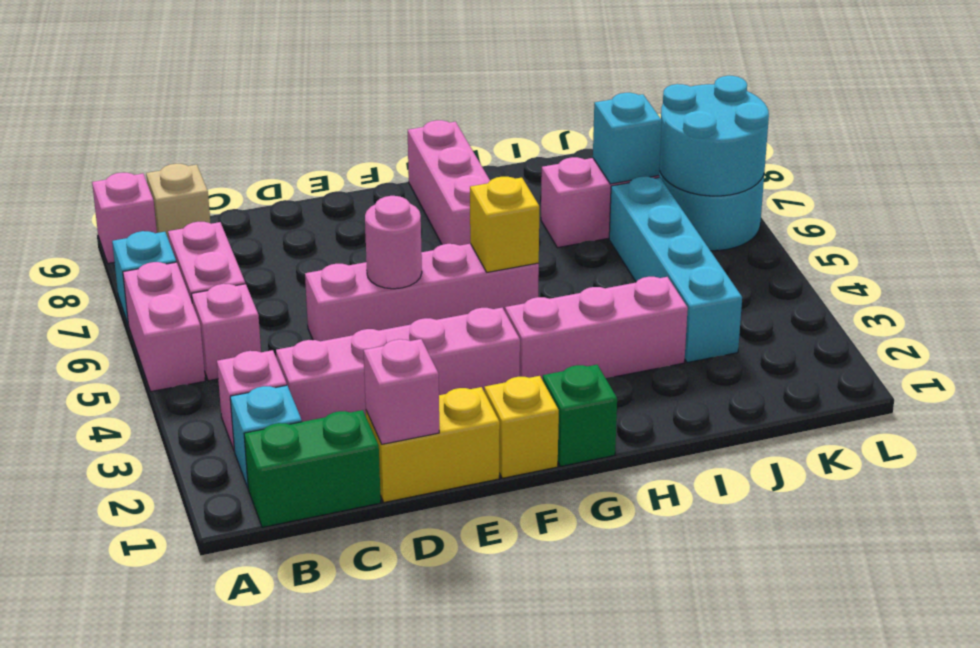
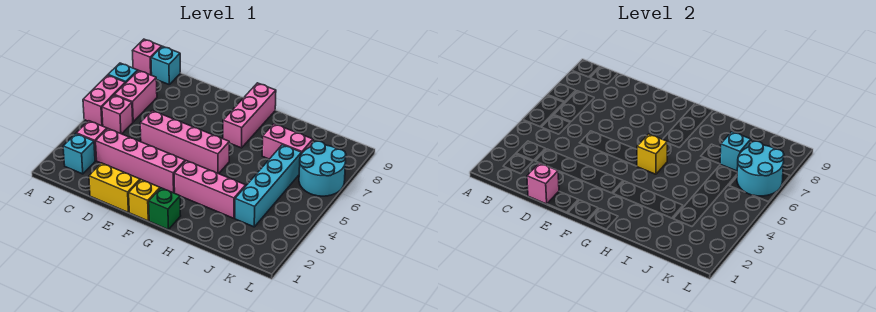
green brick B1:C1 level 1 -> none
tan brick B9 level 1 -> cyan brick B9 level 1
pink round brick E5 level 2 -> none

